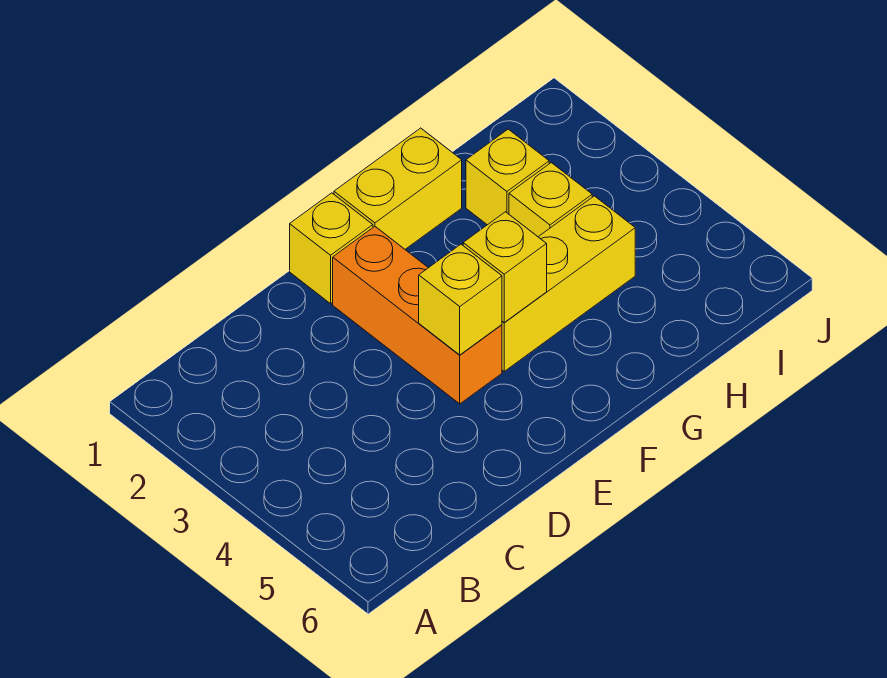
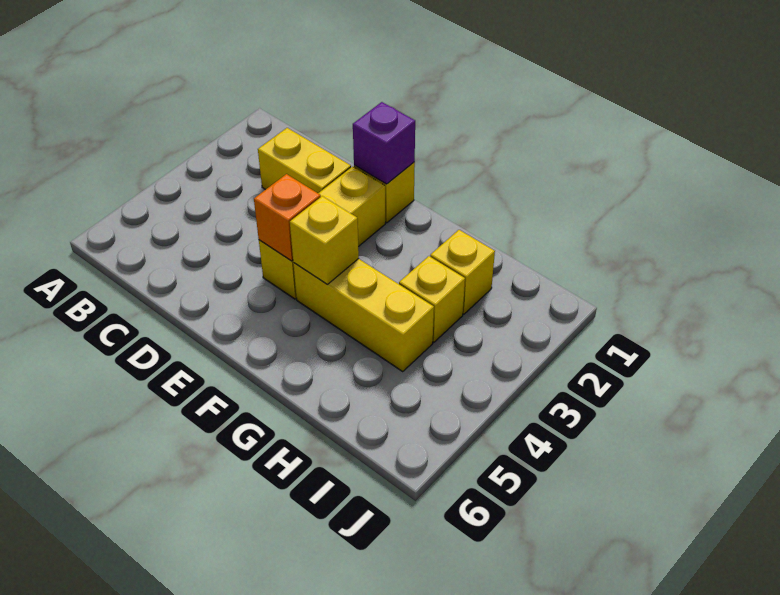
none -> purple brick E1 level 2
orange brick E2:E4 level 1 -> yellow brick E2:E4 level 1
yellow brick E4 level 2 -> orange brick E4 level 2
yellow brick F1:G1 level 1 -> yellow brick C2:D2 level 1

